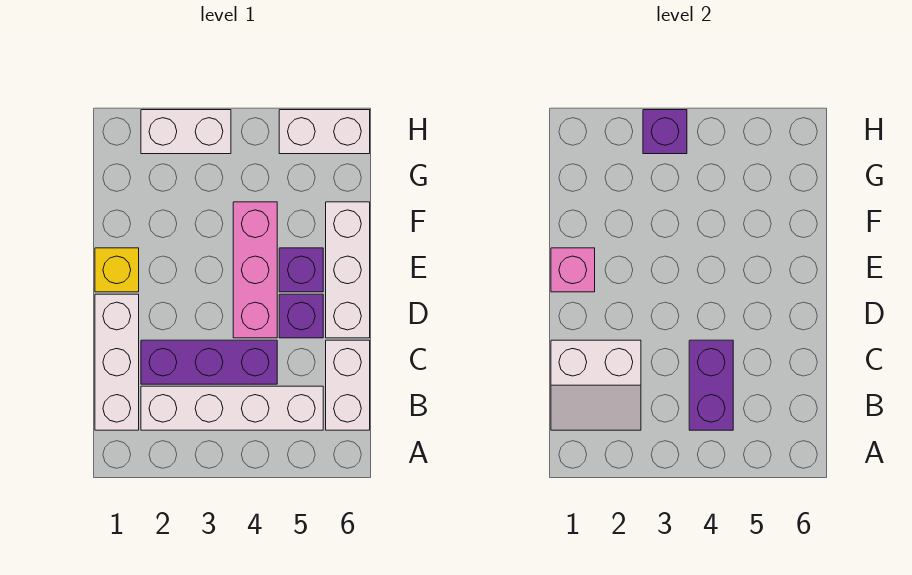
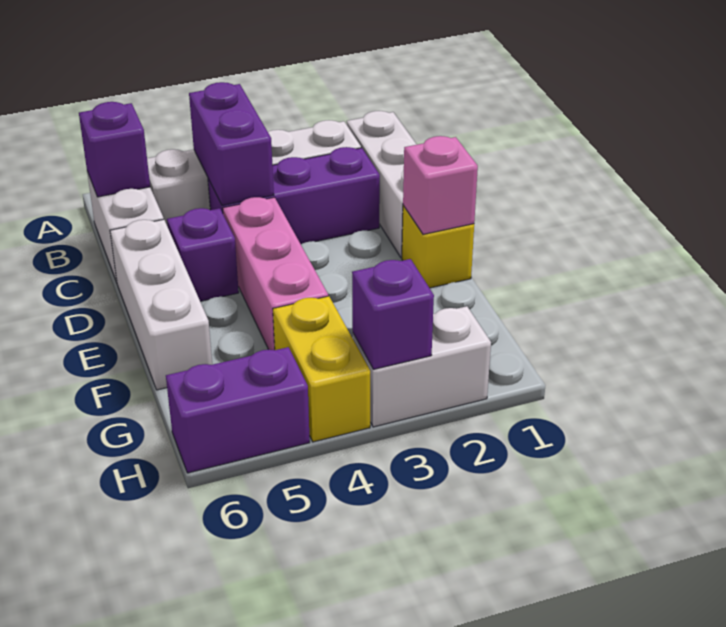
white slope B1:C2 level 2 top C -> none
purple brick E5 level 1 -> purple brick B6 level 2
none -> yellow brick G4:H4 level 1
white brick H5:H6 level 1 -> purple brick H5:H6 level 1

